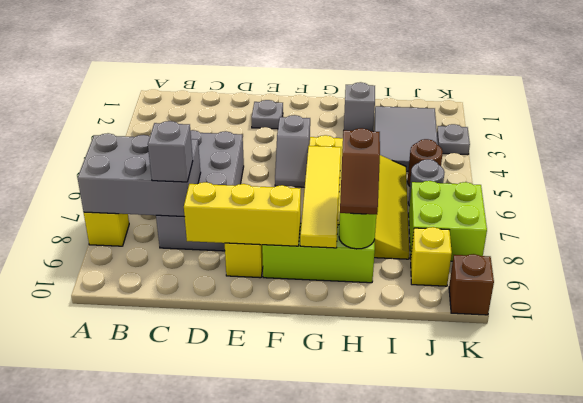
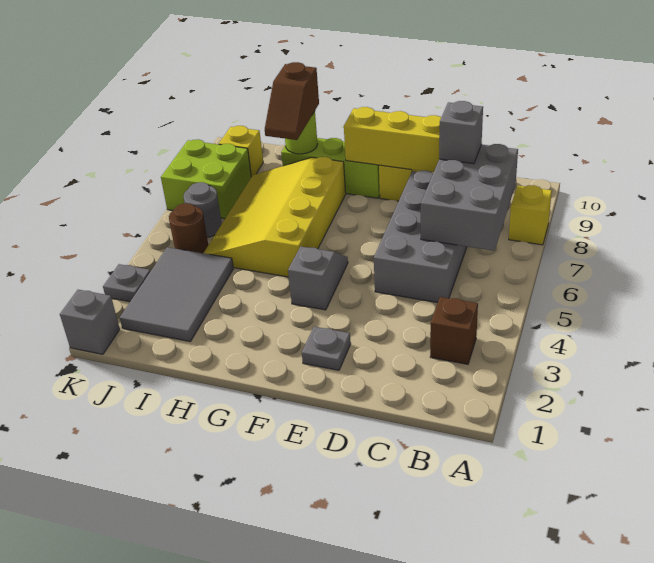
grey brick A7:C8 level 2 -> grey brick B6:C8 level 2
yellow tile G6:G9 level 2 -> none
grey brick H2 level 1 -> grey brick K1 level 1
brown slope H8:H9 level 3 top 8 -> brown slope H8:H9 level 3 top 9
brown brick K10 level 1 -> brown brick B3 level 1

